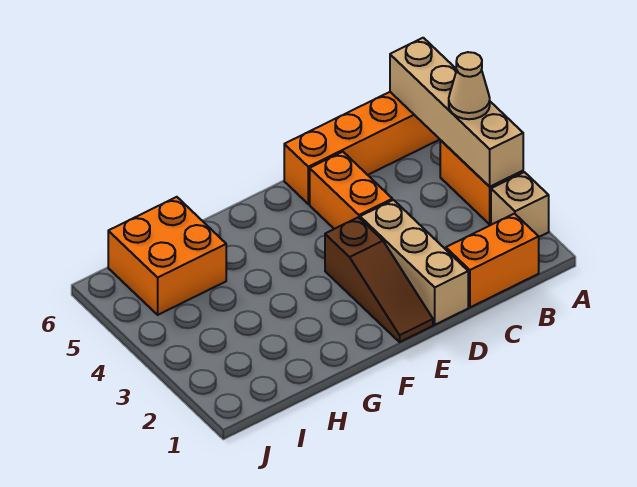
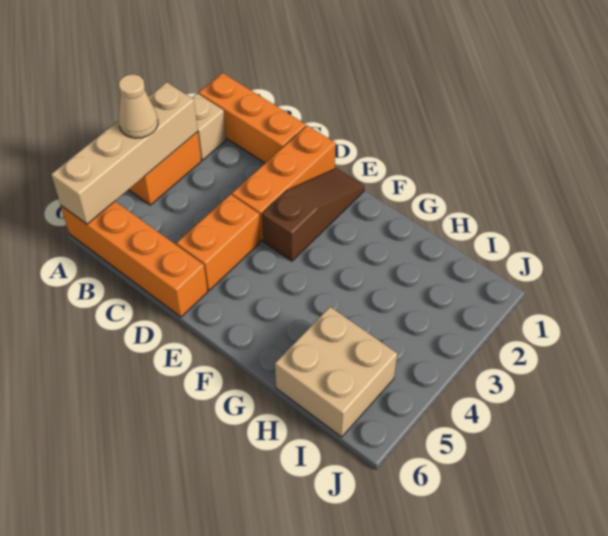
orange brick B1:C1 level 1 -> orange brick A1:C1 level 1
tan brick D1:D3 level 1 -> orange brick D1:D3 level 1
orange brick H5:I6 level 1 -> tan brick H5:I6 level 1

